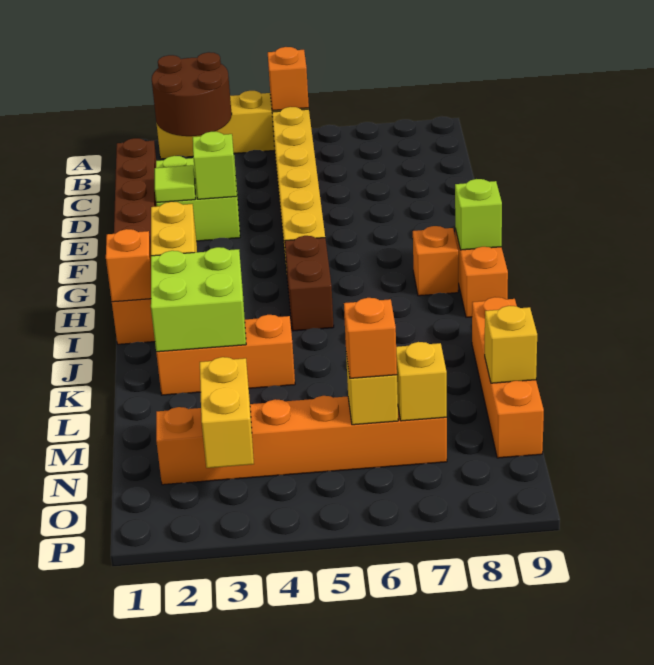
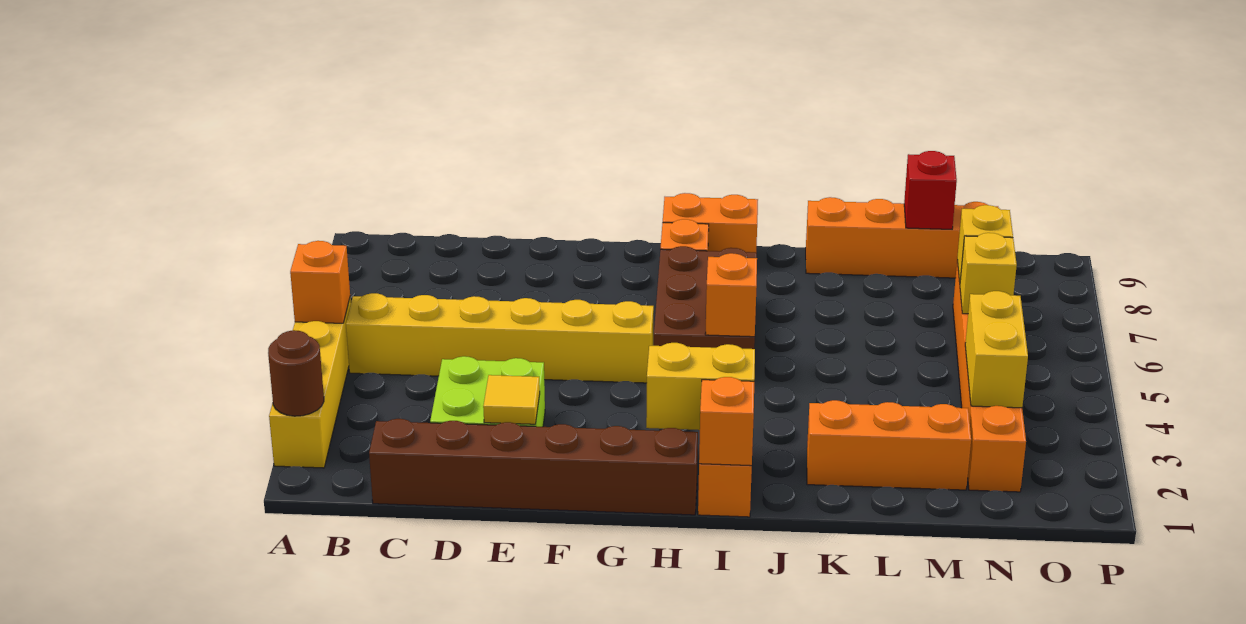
brown round brick A2:B3 level 2 -> brown round brick A2 level 2
lime tile E2 level 2 -> yellow tile E2 level 2
lime brick E3 level 2 -> none
brown brick H5:I5 level 1 -> brown brick H5:I7 level 1
lime brick H9 level 2 -> none
lime brick J2:K3 level 2 -> none
orange brick K2:K4 level 1 -> orange brick K2:M2 level 1
yellow brick M9 level 2 -> red brick M9 level 2
yellow brick N3:O3 level 2 -> yellow brick N3:N4 level 2
orange brick N6 level 3 -> orange brick I5 level 2

